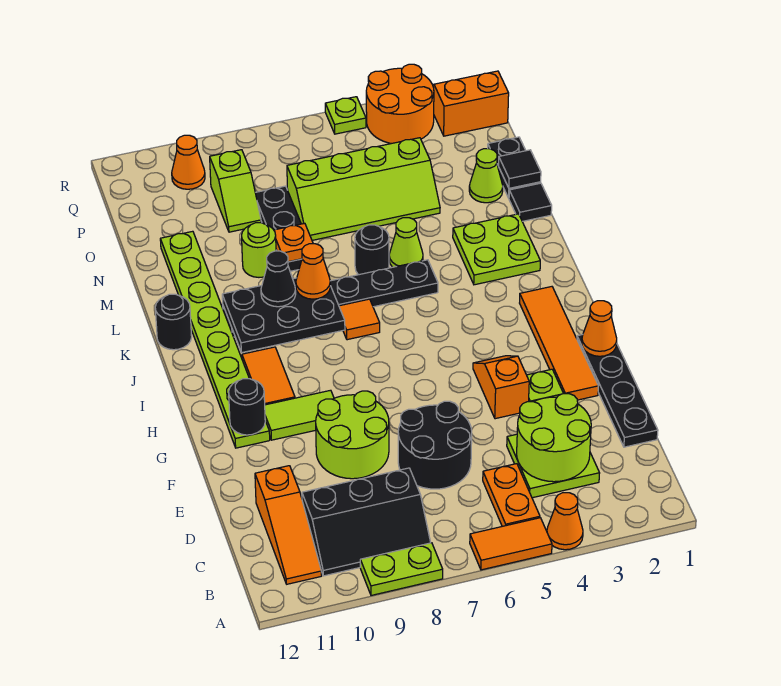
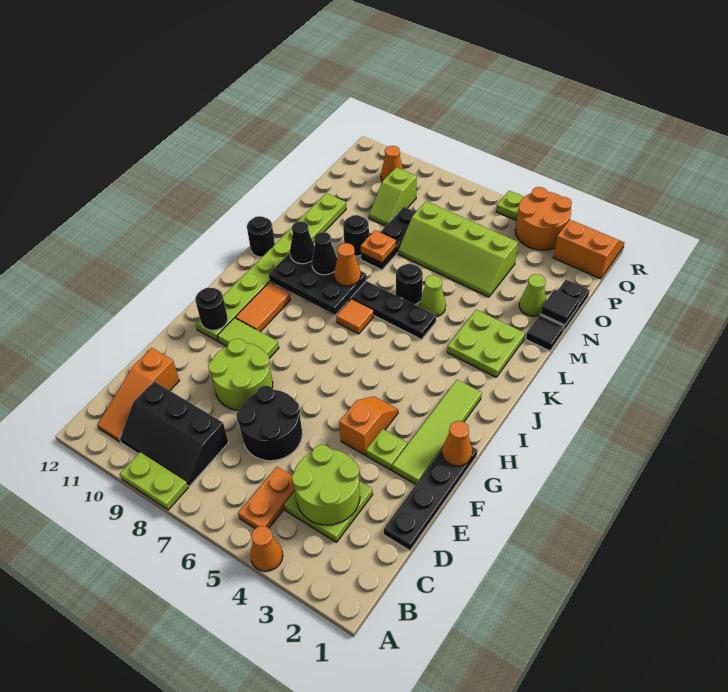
orange tile A5:A6 level 1 -> none
orange tile F2:I2 level 1 -> lime tile F2:I2 level 1
none -> black cone K10 level 3
lime round brick M9 level 1 -> black round brick M9 level 1

